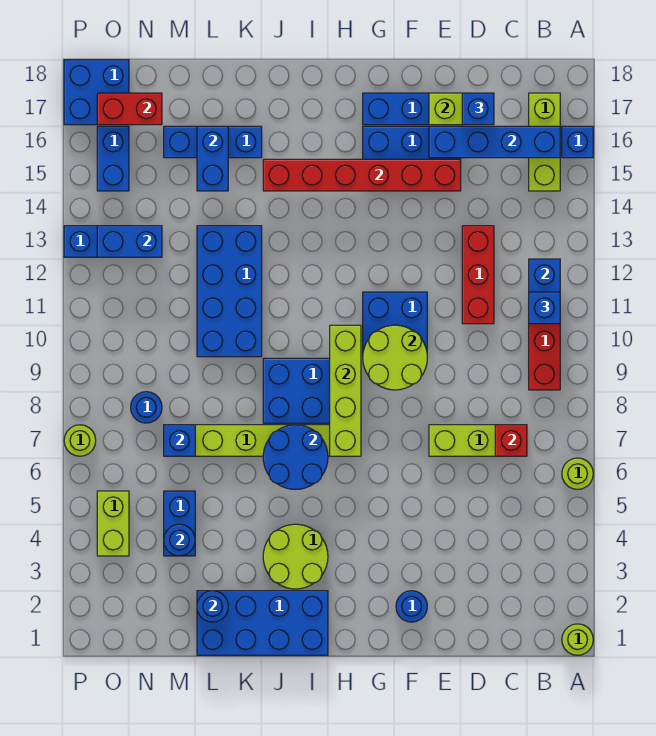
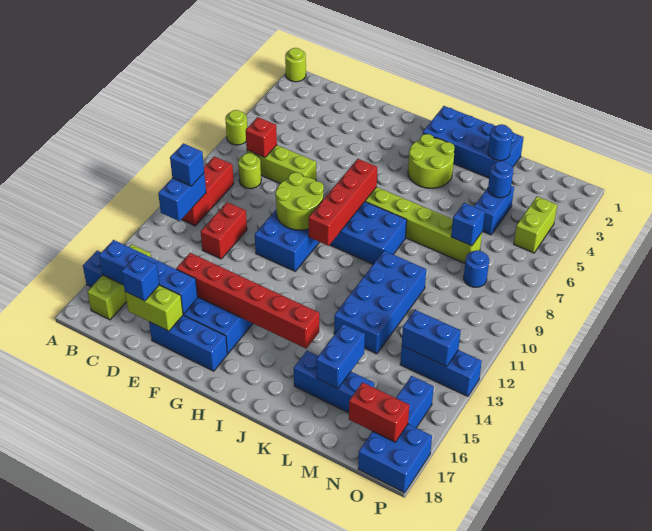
red brick D11:D13 level 1 -> red brick D11:D12 level 1
blue round brick F2 level 1 -> none
lime brick H7:H10 level 2 -> red brick H7:H10 level 2
blue round brick I6:J7 level 2 -> none
lime round brick P7 level 1 -> lime round brick C8 level 1

